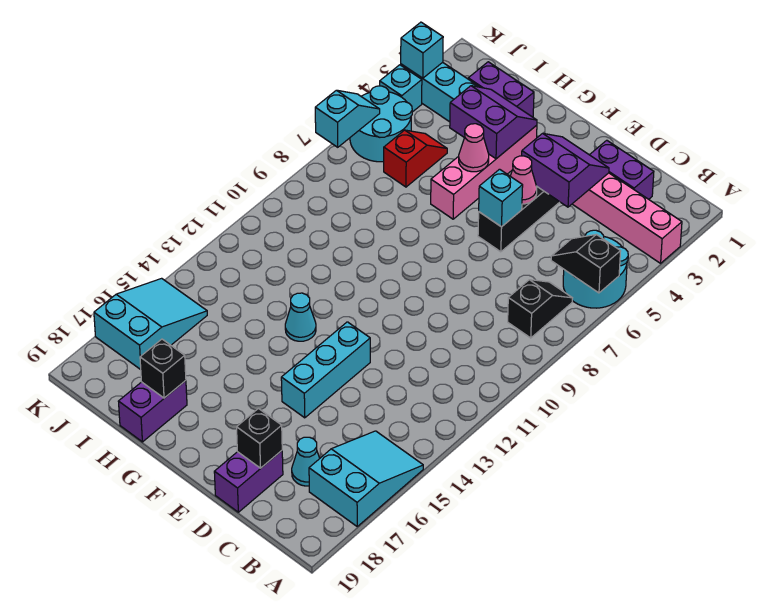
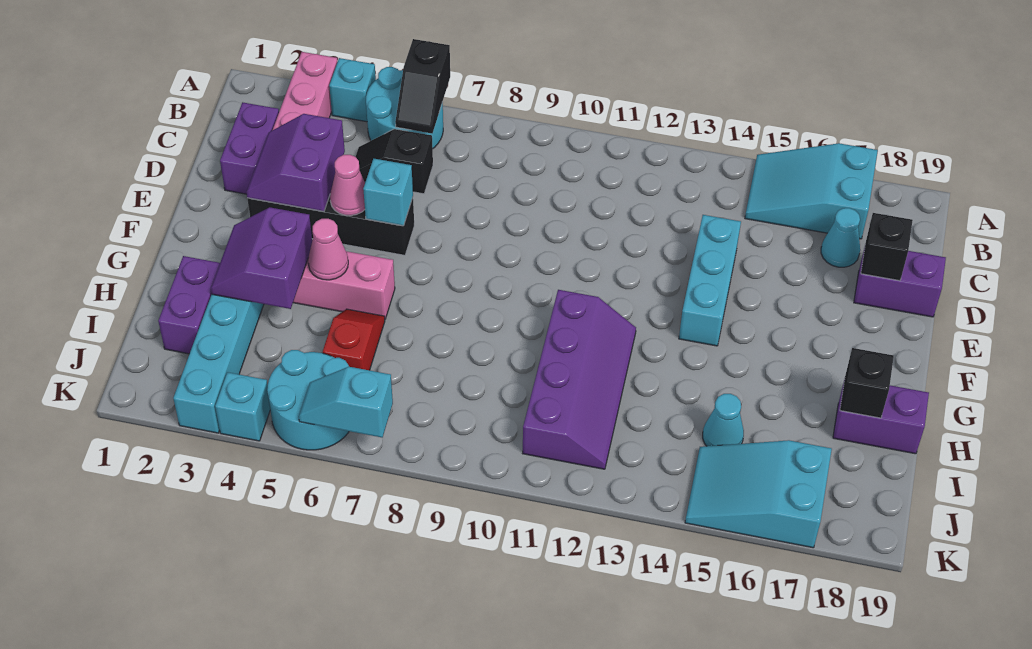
black slope B7:B8 level 1 top 8 -> black slope C5:C6 level 1 top 6
cyan brick E13:E15 level 1 -> cyan brick D14:F14 level 1
none -> purple slope G11:J12 level 1 top 11
cyan cone G13 level 1 -> cyan cone I15 level 1
red slope I5:I6 level 1 top 6 -> red slope H6:I6 level 1 top I
cyan brick K3 level 2 -> cyan brick A4 level 1

